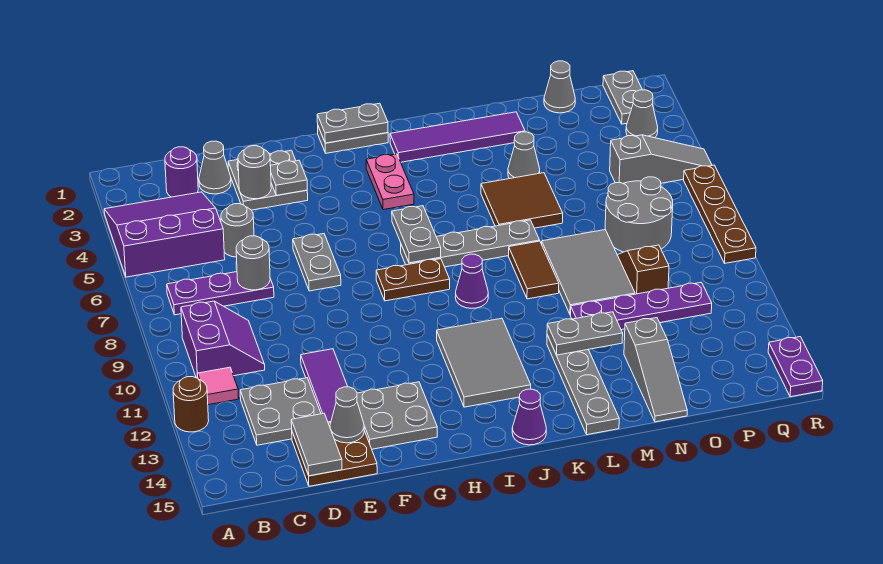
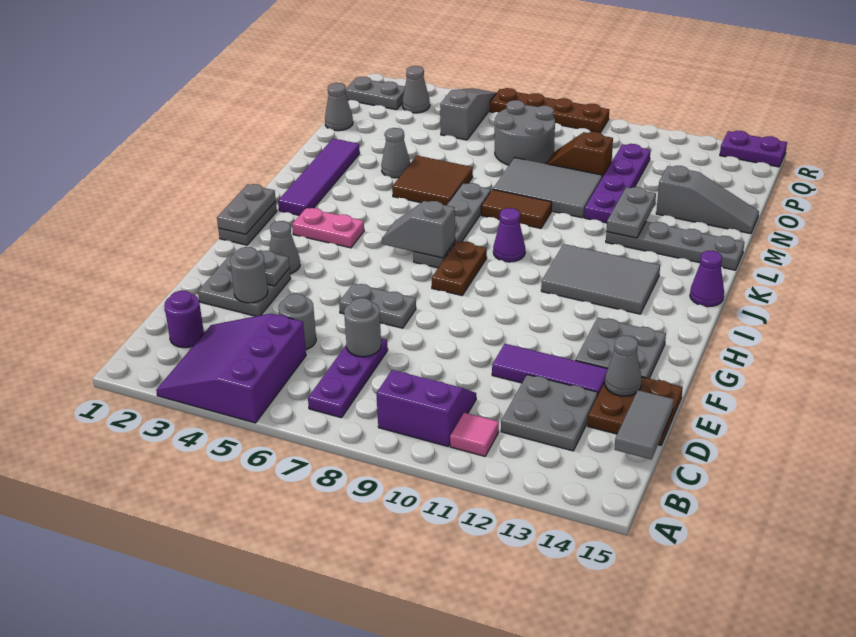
brown round brick A12 level 1 -> none
grey cone D2 level 1 -> grey cone G3 level 1
grey tile D14:D15 level 2 -> grey tile C15:D15 level 2
grey plate I6:I7 level 2 -> grey slope I6:I7 level 2 top 7

